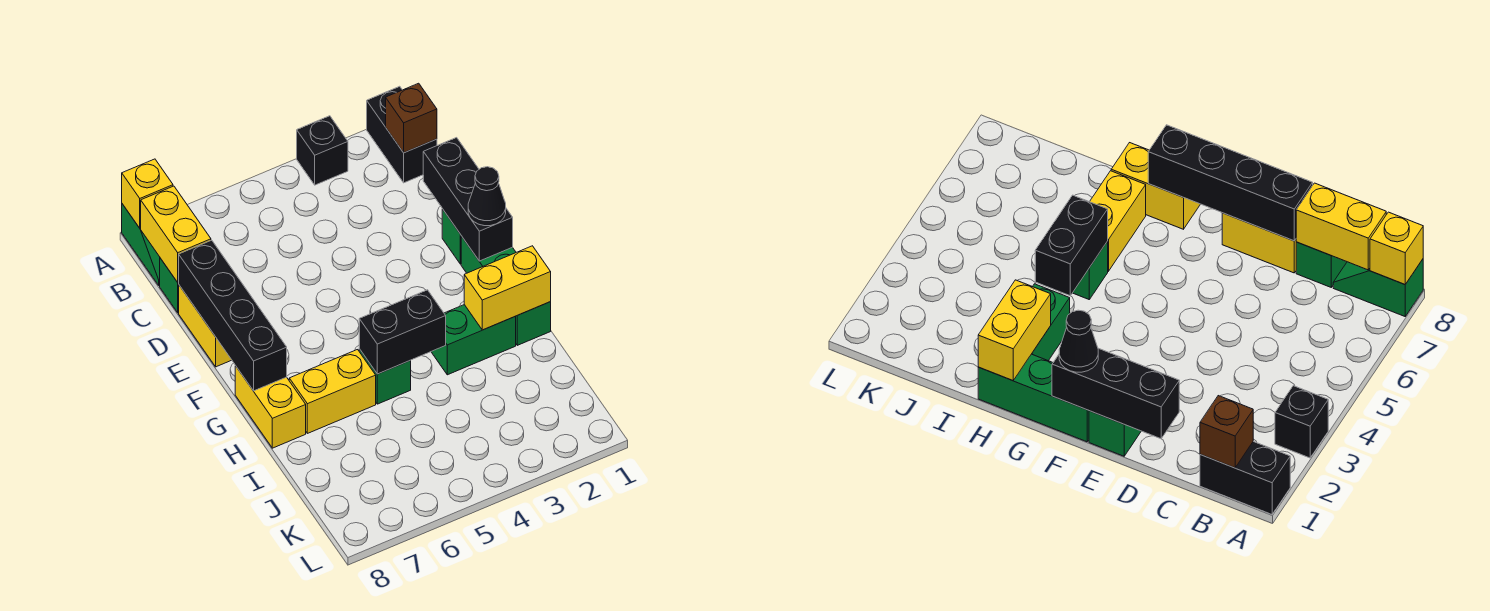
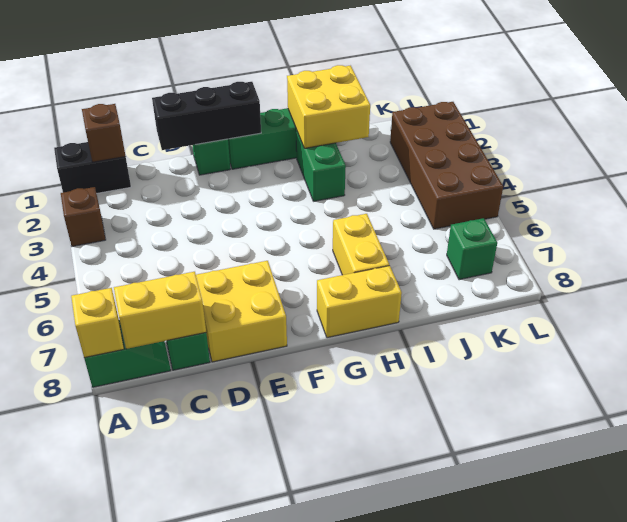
black brick A3 level 1 -> brown brick A3 level 1
yellow brick D8:E8 level 1 -> yellow brick D7:E8 level 1
black brick D8:G8 level 2 -> none
black cone F1 level 3 -> none
yellow brick H1:H2 level 2 -> yellow brick H1:I2 level 2
black brick H4:H5 level 2 -> none
green brick H5 level 1 -> green brick K7 level 1
none -> brown brick K2:L5 level 1

